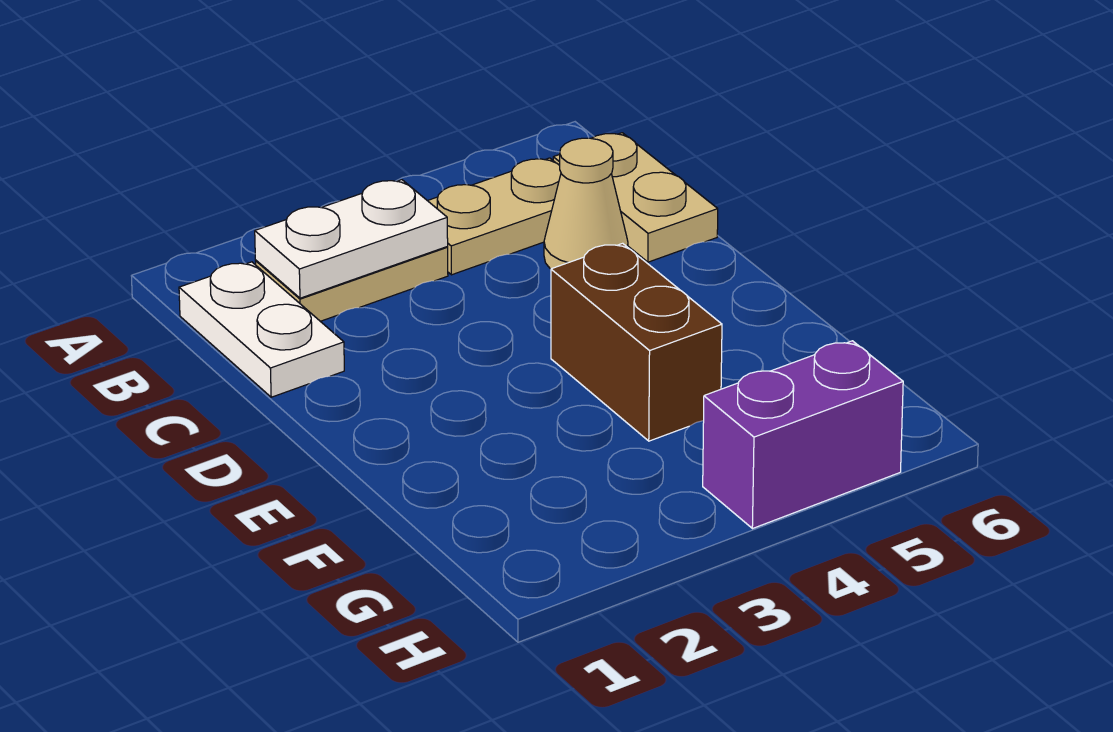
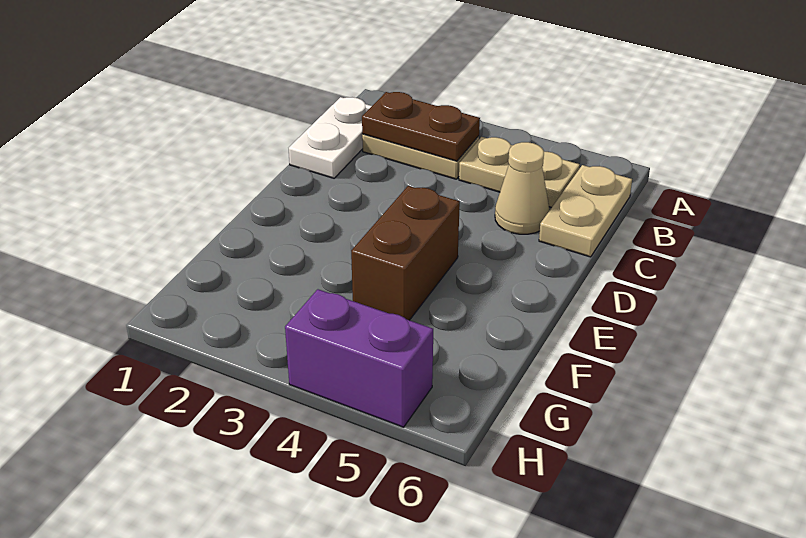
white plate B2:B3 level 2 -> brown plate B2:B3 level 2

